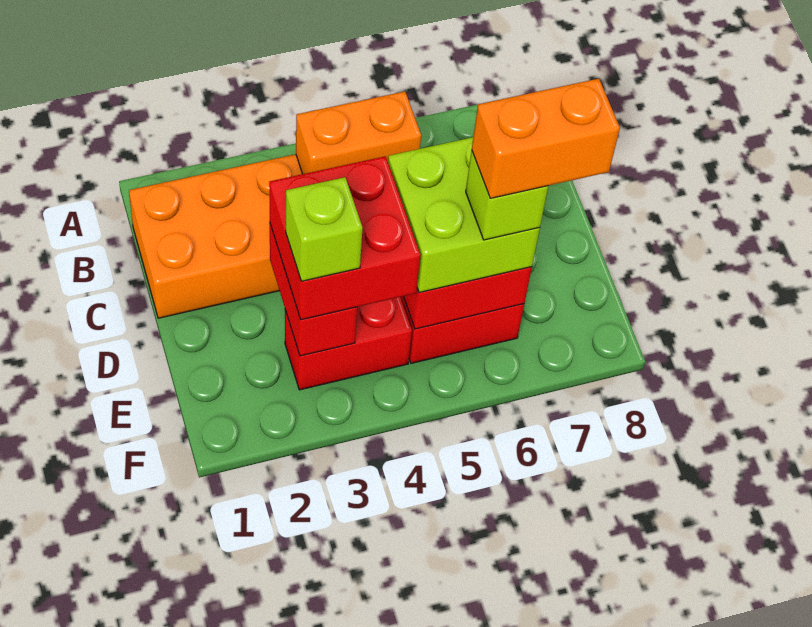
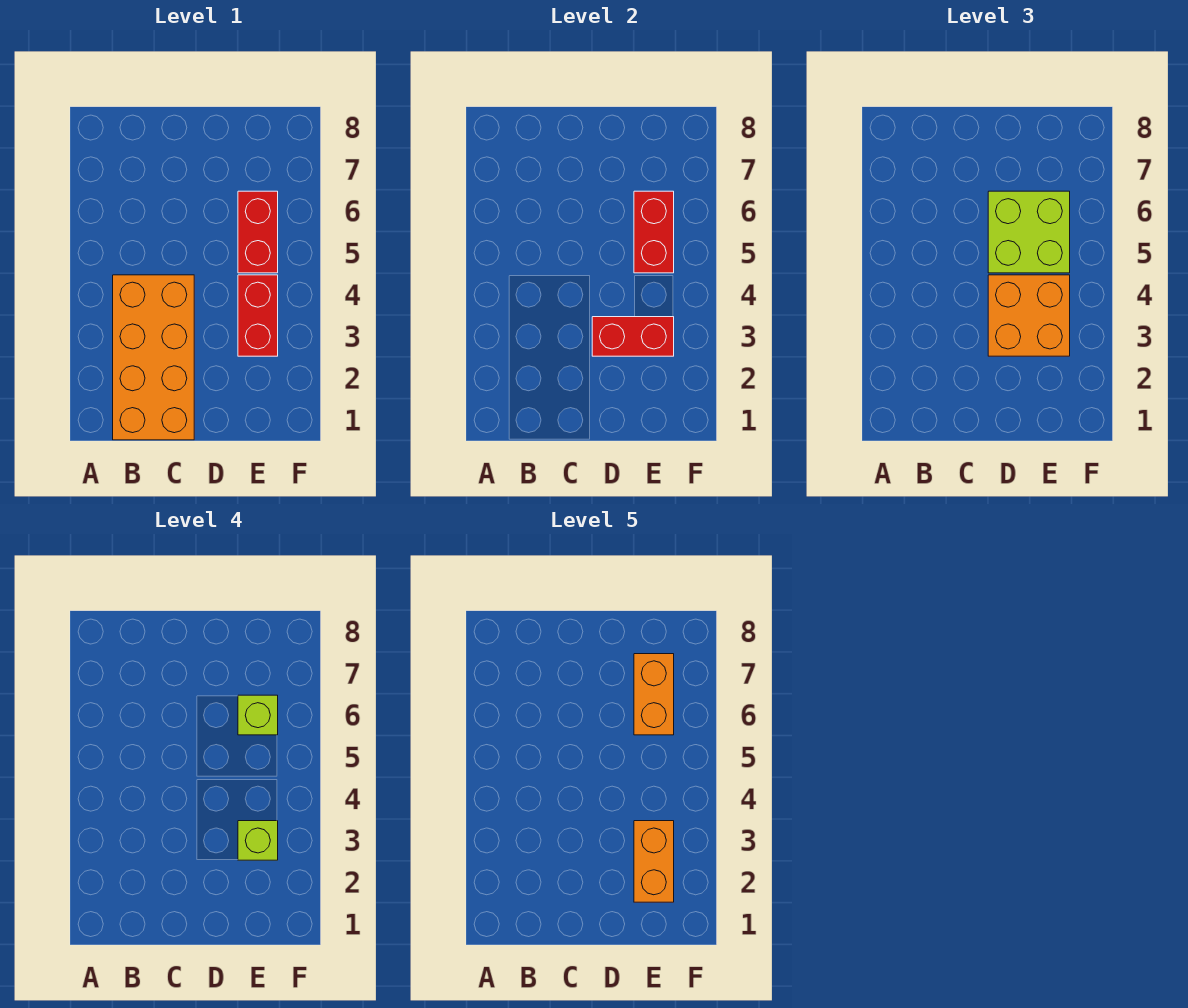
orange brick B4:B5 level 2 -> orange brick E2:E3 level 5
red brick D3:E4 level 3 -> orange brick D3:E4 level 3

